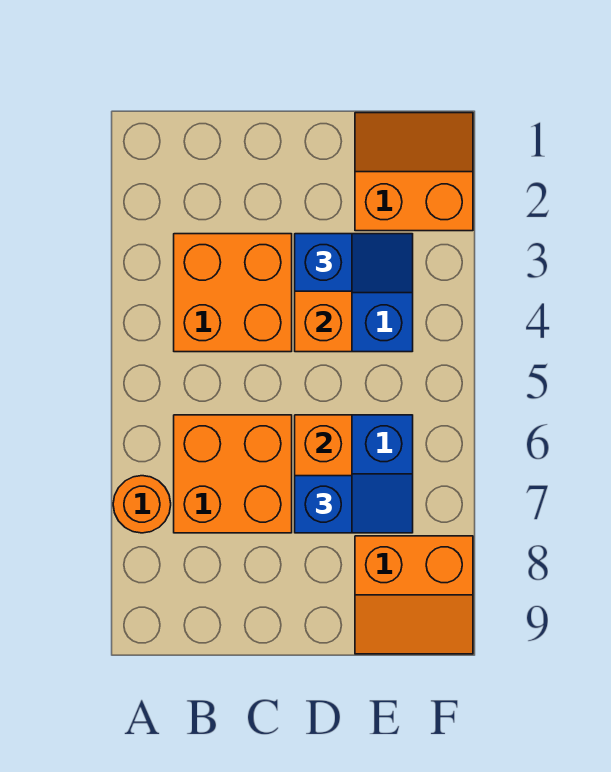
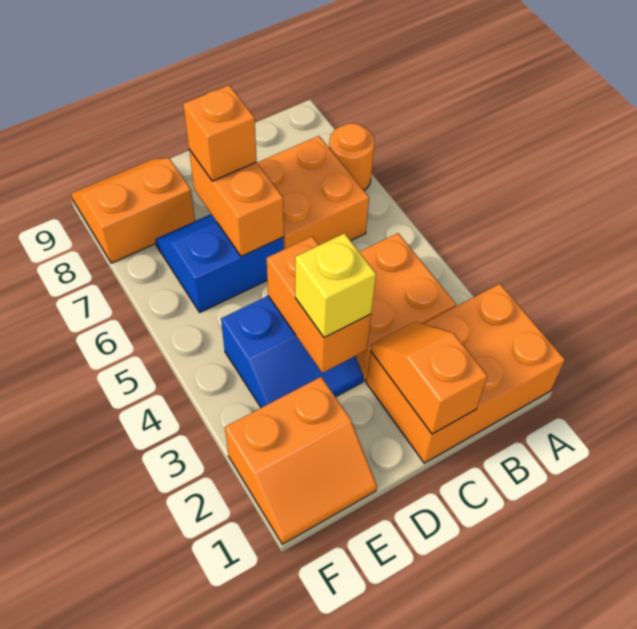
none -> orange brick A1:C2 level 1
none -> orange slope C1:C2 level 2 top 1
blue brick D3 level 3 -> yellow brick D3 level 3
blue brick D7 level 3 -> orange brick D7 level 3

